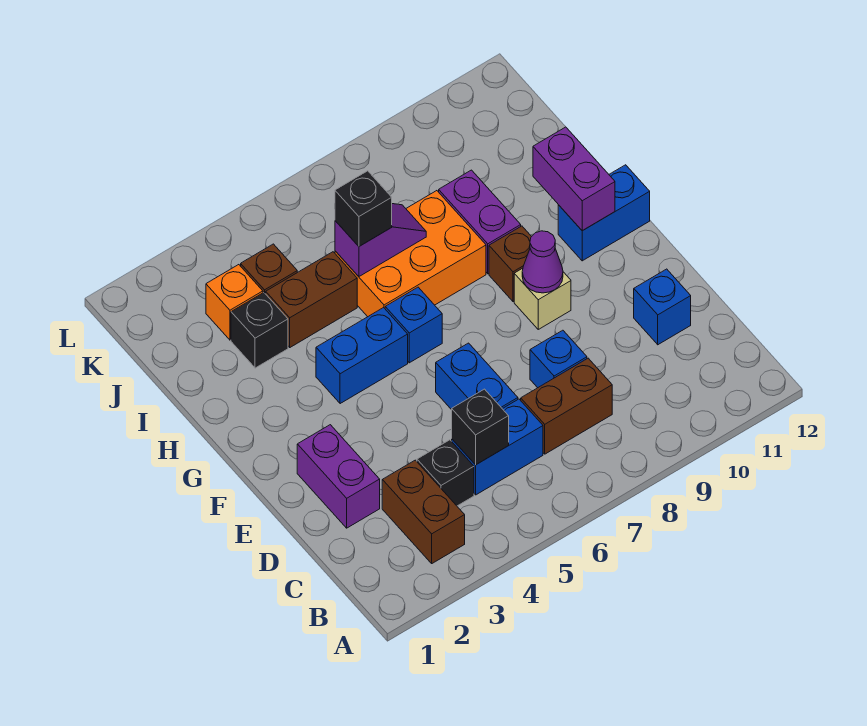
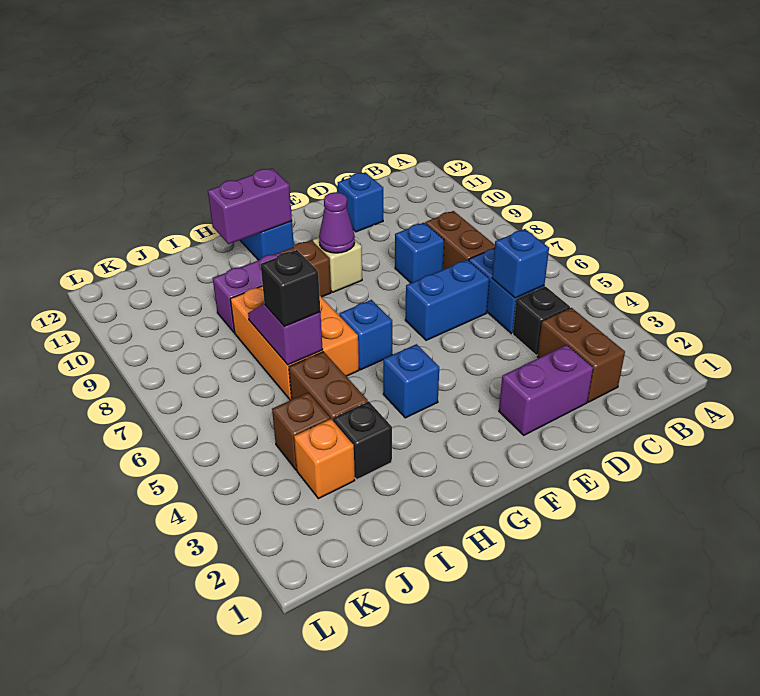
brown brick B3:C3 level 1 -> brown brick C2:C3 level 1
black brick C5 level 2 -> blue brick C5 level 2
blue brick G4:G5 level 1 -> blue brick G4 level 1

